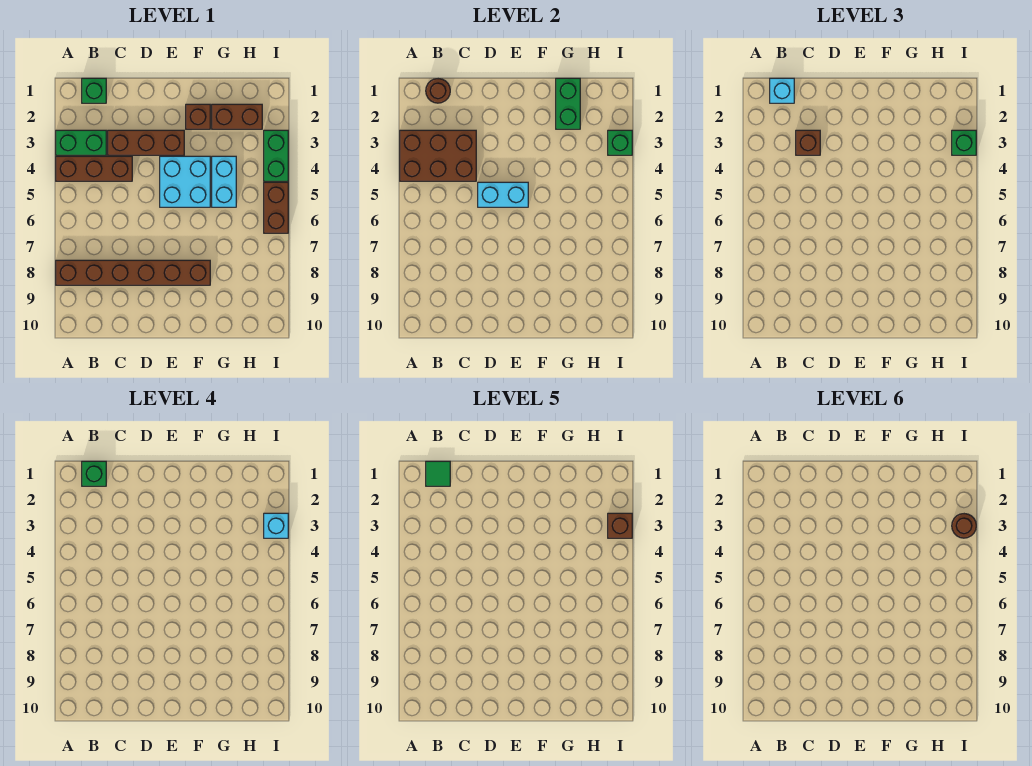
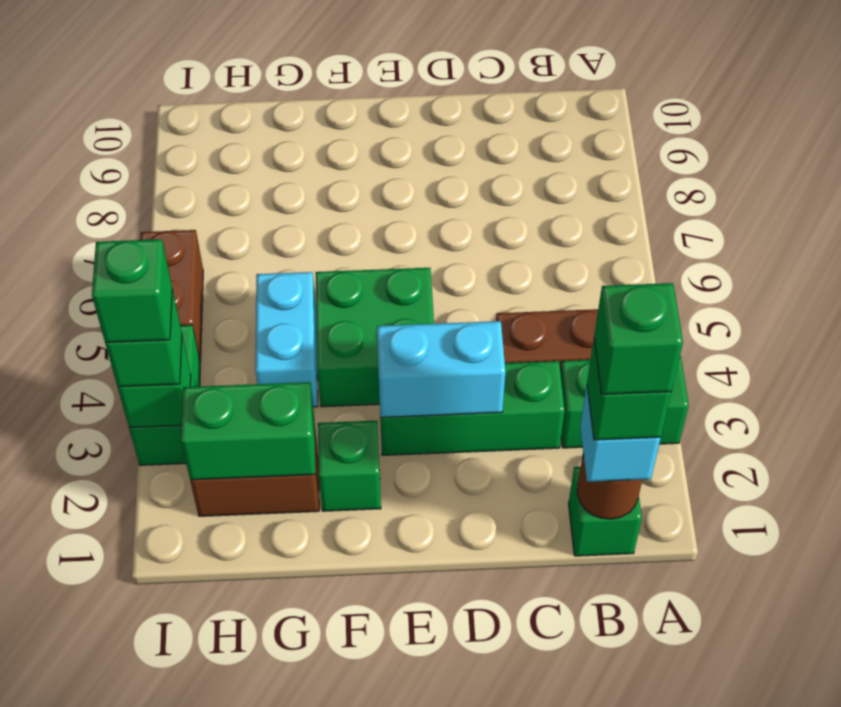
brown brick A3:C4 level 2 -> none
brown brick A8:F8 level 1 -> none
green tile B1 level 5 -> green brick B1 level 5
brown brick C3:E3 level 1 -> green brick C3:E3 level 1
brown brick C3 level 3 -> none
cyan brick D5:E5 level 2 -> cyan brick D3:E3 level 2
cyan brick E4:F5 level 1 -> green brick E4:F5 level 1
brown brick F2 level 1 -> green brick F2 level 1
green brick G1:G2 level 2 -> green brick G2:H2 level 2
cyan brick I3 level 4 -> green brick I3 level 4
brown brick I3 level 5 -> none
brown round brick I3 level 6 -> none

